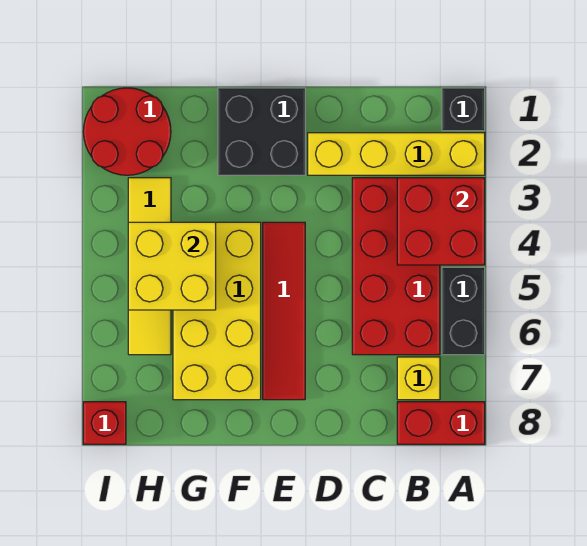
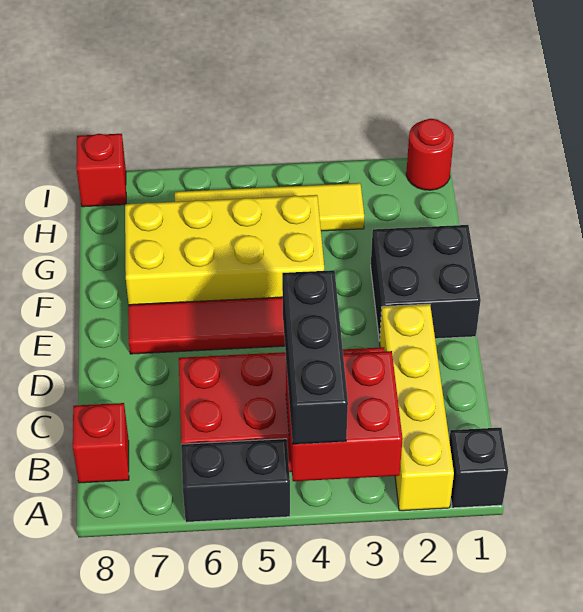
none -> black brick A4:C4 level 3
red brick A8:B8 level 1 -> red brick B8 level 1
yellow brick B7 level 1 -> none
yellow brick G4:H5 level 2 -> none
red round brick H1:I2 level 1 -> red round brick I1 level 1

